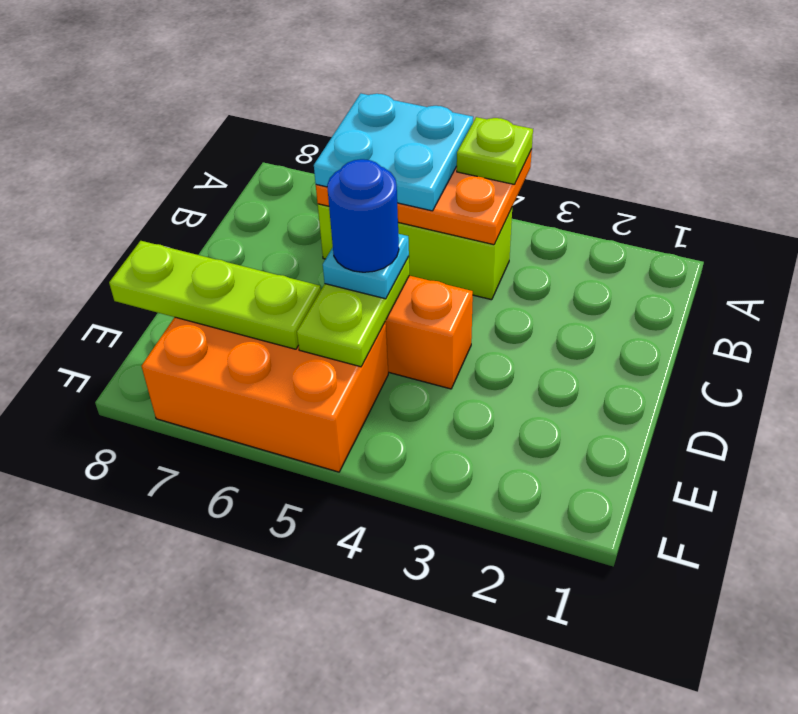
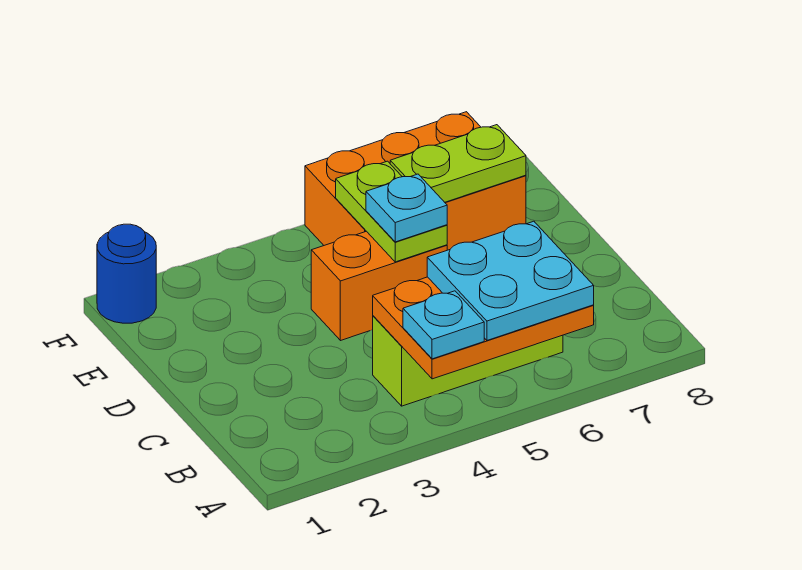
lime plate A4 level 3 -> cyan plate A4 level 3
blue round brick D5 level 4 -> blue round brick F1 level 1
lime plate E6:E8 level 2 -> lime plate E6:E7 level 2

